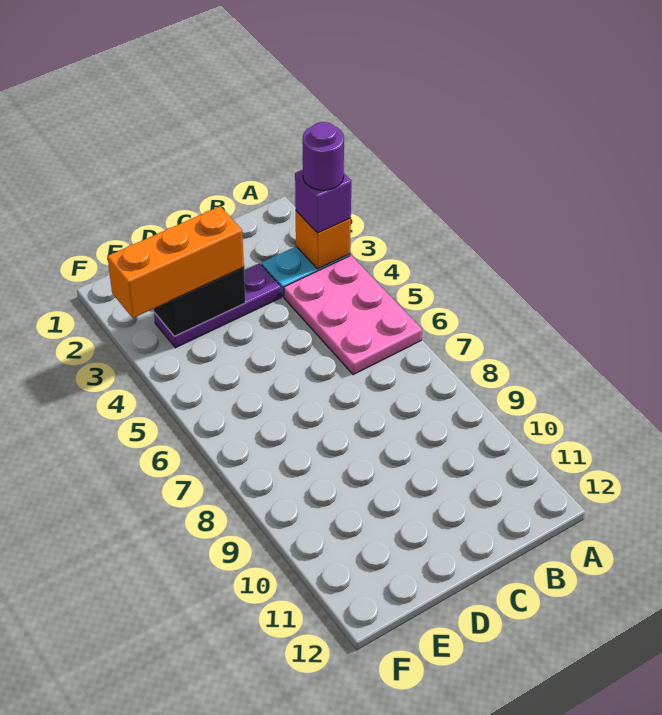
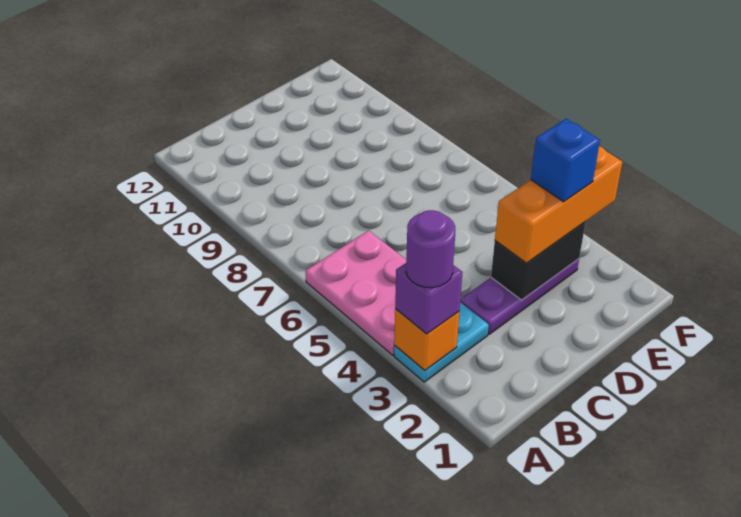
none -> blue brick E3 level 4

